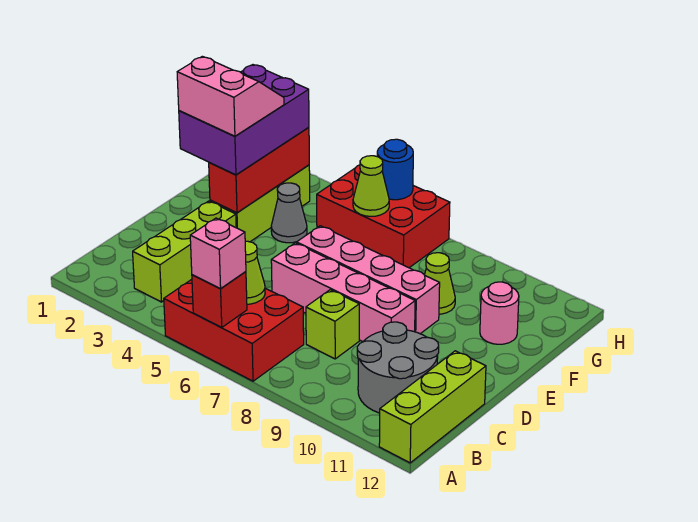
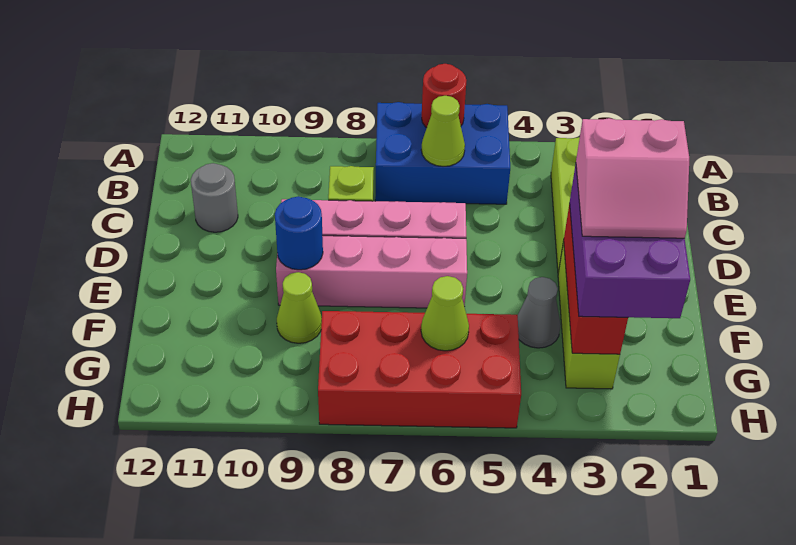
red brick A5:B7 level 1 -> blue brick A5:B7 level 1
red brick A6 level 2 -> red round brick A6 level 2
pink brick A6 level 3 -> none
lime brick A12:C12 level 1 -> none
grey round brick B10:C11 level 1 -> grey round brick C11 level 1
pink round brick F11 level 1 -> none
red brick G5:H7 level 1 -> red brick G5:H8 level 1
blue round brick H6 level 2 -> blue round brick E9 level 2

